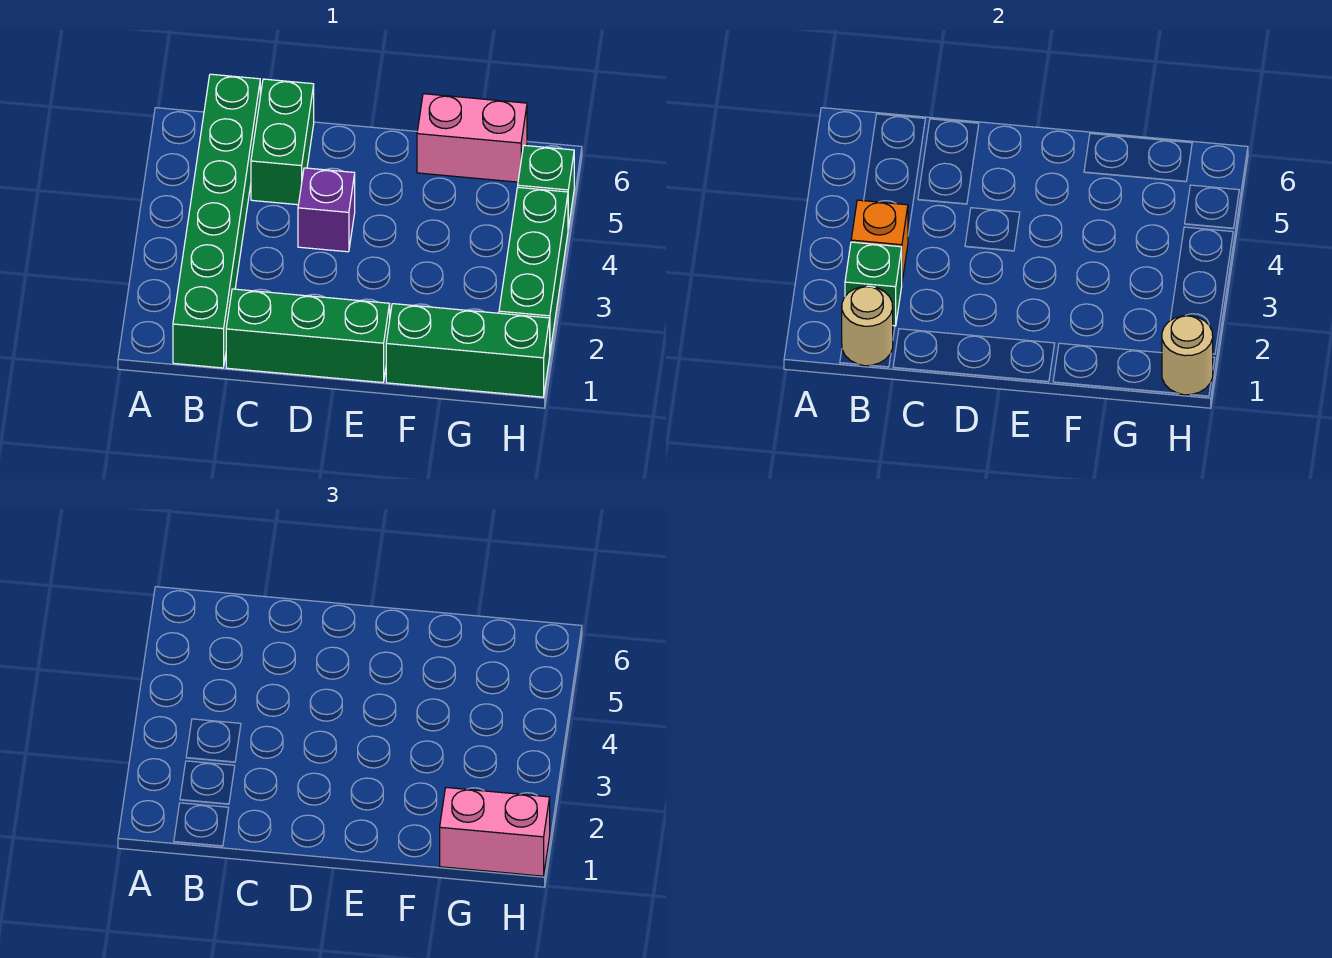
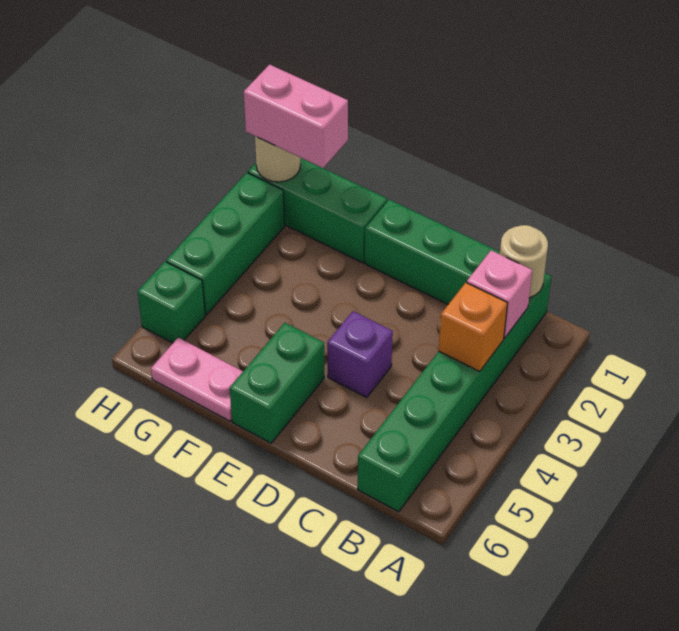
green brick B2 level 2 -> pink brick B2 level 2
green brick C5:C6 level 1 -> green brick E5:E6 level 1
pink brick F6:G6 level 1 -> pink plate F6:G6 level 1

